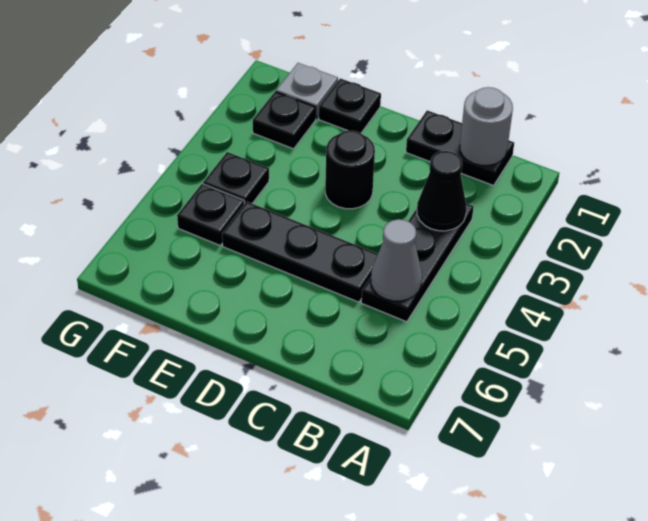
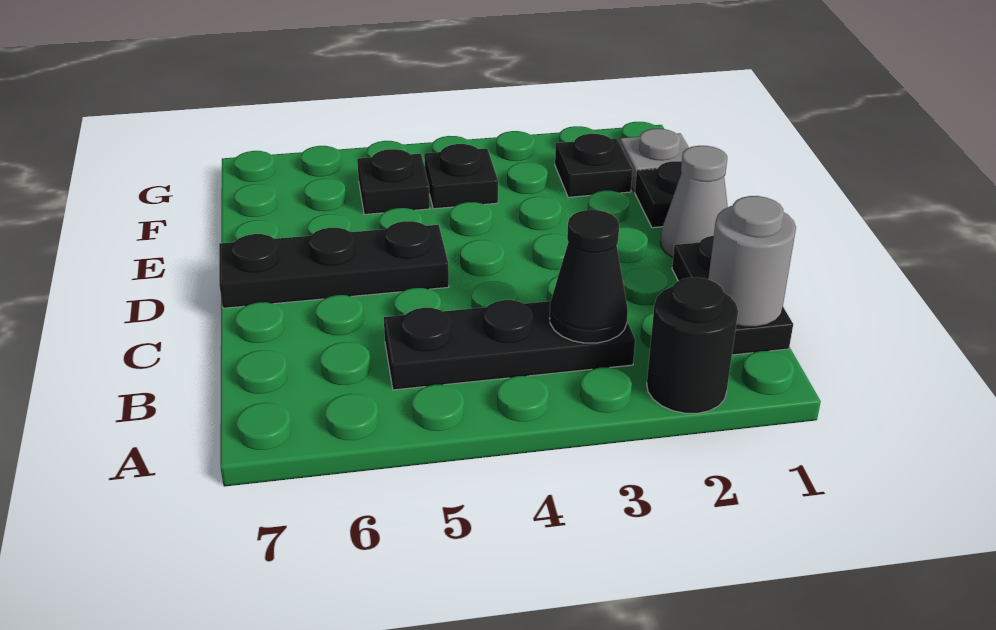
grey cone B5 level 2 -> grey cone D1 level 1
black plate C5:E5 level 1 -> black plate D5:D7 level 1
black round brick D3 level 1 -> black round brick A2 level 1

